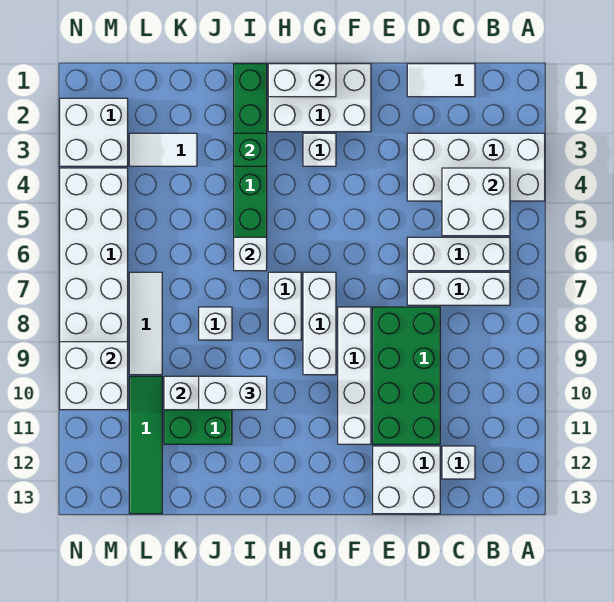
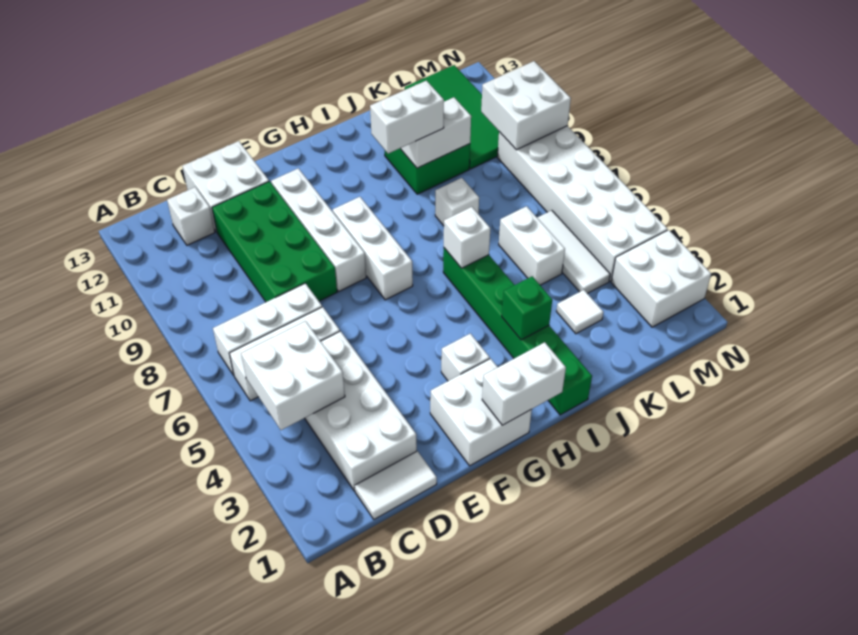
white brick A3:D4 level 1 -> white brick C2:D5 level 1
white brick F1:H2 level 1 -> white brick F1:G2 level 1
white brick H7:H8 level 1 -> white brick K5:K6 level 1
white tile K3:L3 level 1 -> white tile K3 level 1
white tile L7:L9 level 1 -> white tile L4:L6 level 1
green tile L10:L13 level 1 -> green tile L10:M13 level 1

